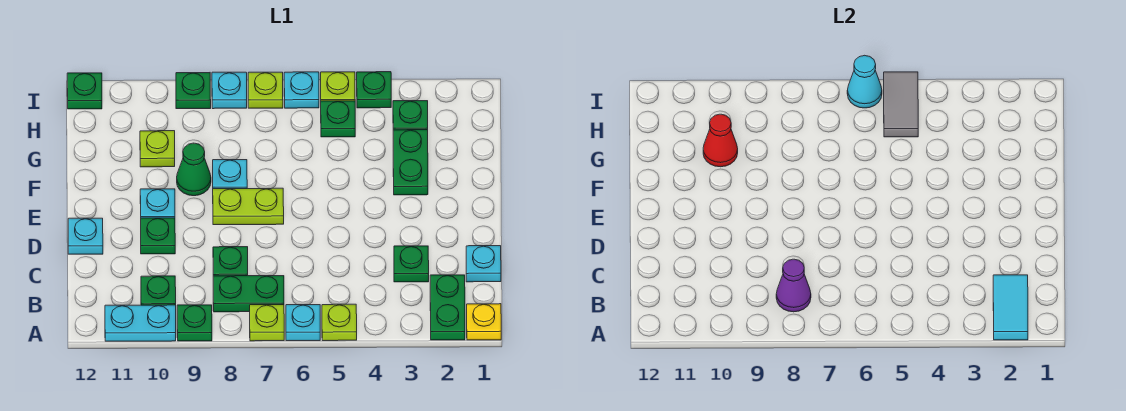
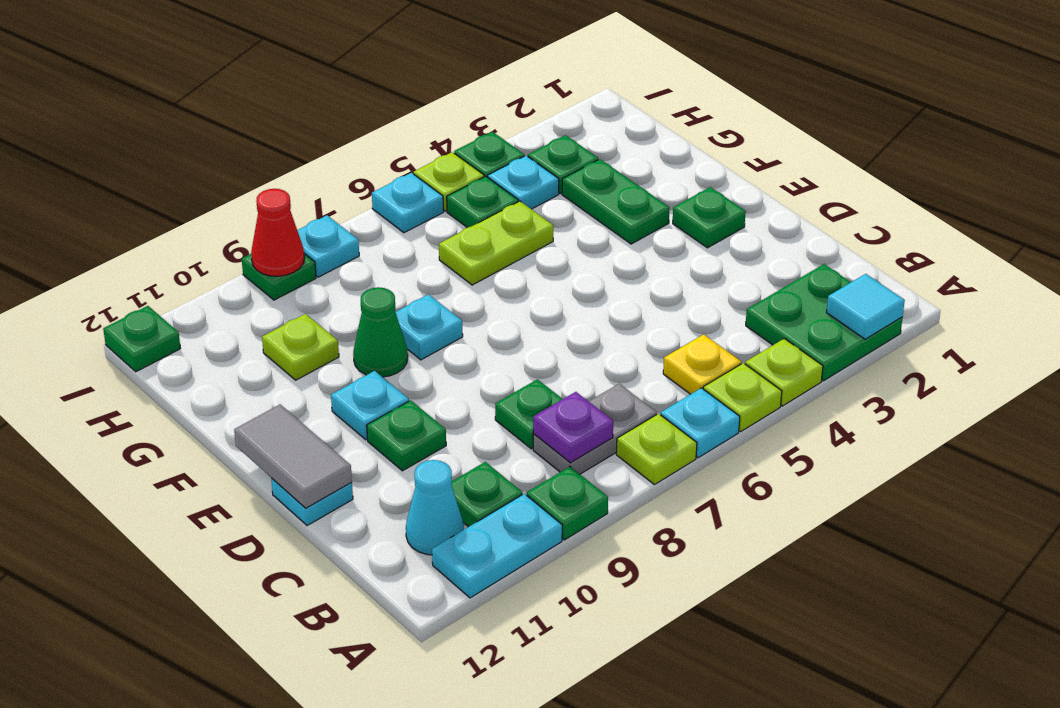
yellow plate A1 level 1 -> yellow plate B5 level 1
green plate A2:B2 level 1 -> green plate A2:B3 level 1
cyan tile A2:B2 level 2 -> cyan tile A2 level 2
green plate B7:B8 level 1 -> grey plate B7:B8 level 1
purple cone B8 level 2 -> purple plate B8 level 2
cyan plate C1 level 1 -> cyan plate H4 level 1
green plate C3 level 1 -> green plate E2 level 1
lime plate E7:E8 level 1 -> lime plate G5:G6 level 1
red cone G10 level 2 -> red cone I9 level 2
grey tile H5:I5 level 2 -> grey tile D12:E12 level 2
cyan cone I6 level 2 -> cyan cone B11 level 1
lime plate I7 level 1 -> lime plate A4 level 1

